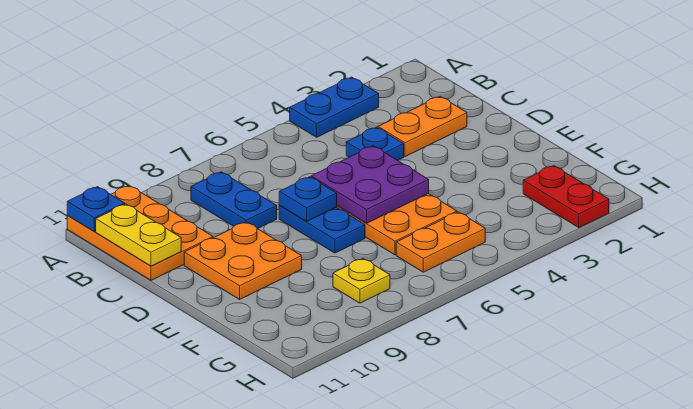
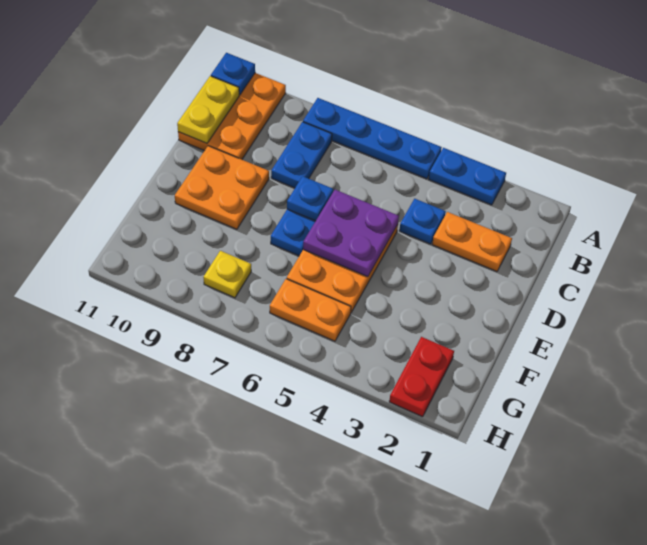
none -> blue plate A5:A8 level 1

